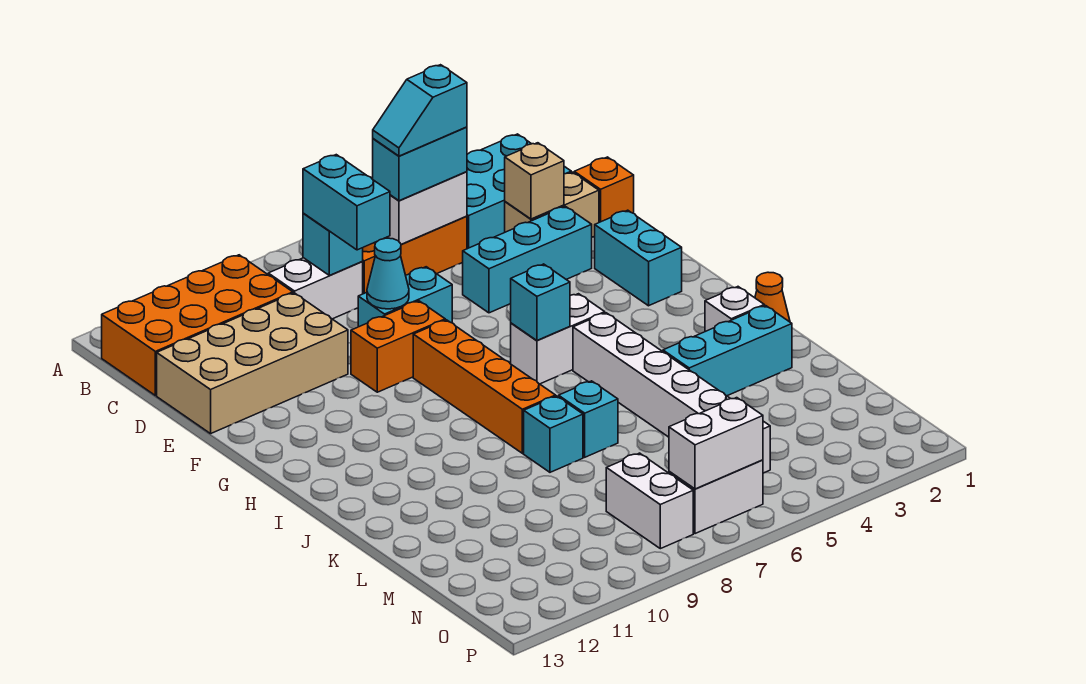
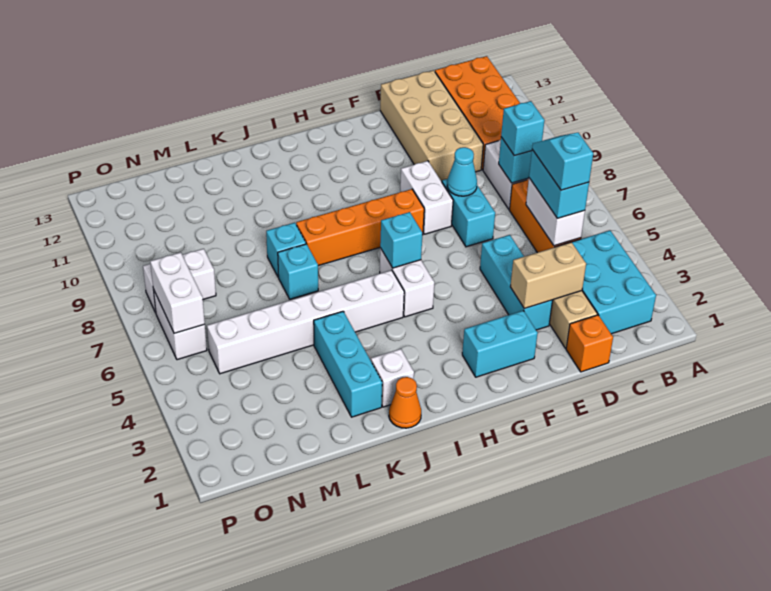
cyan brick C8:D8 level 3 -> cyan brick C8 level 3
tan brick D3 level 2 -> tan brick D3:E3 level 2
orange brick F8:F9 level 1 -> white brick F8:F9 level 1

